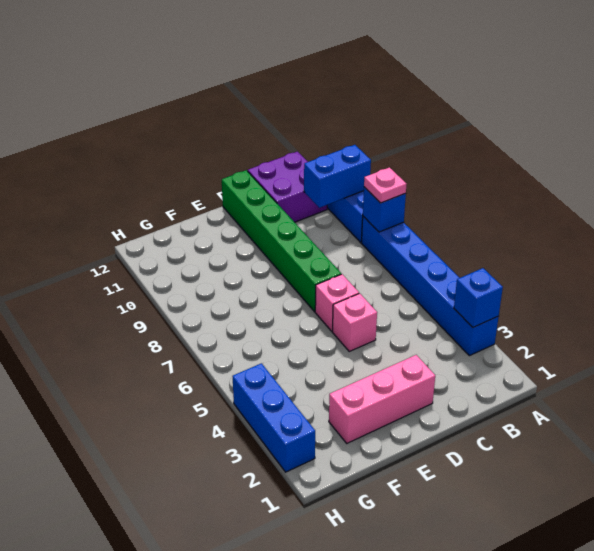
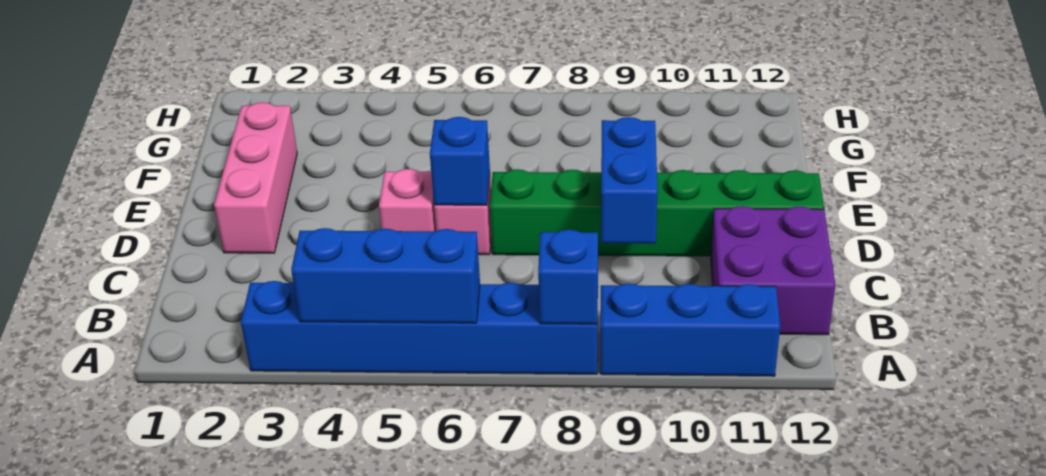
blue brick A3 level 2 -> blue brick D6 level 2
pink plate A8 level 3 -> none
blue brick A10:B10 level 2 -> blue brick C9:D9 level 2
blue brick H2:H4 level 1 -> blue brick A4:A6 level 2

